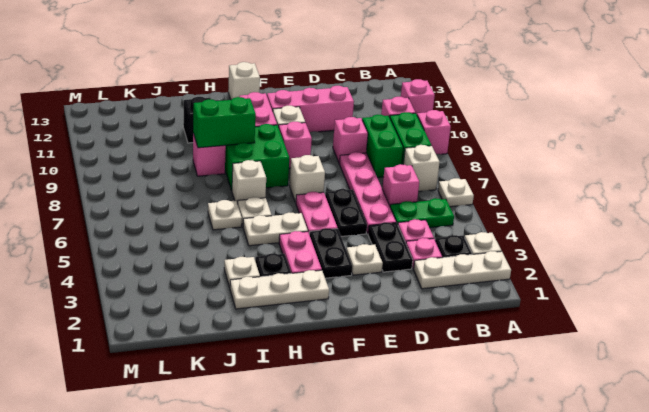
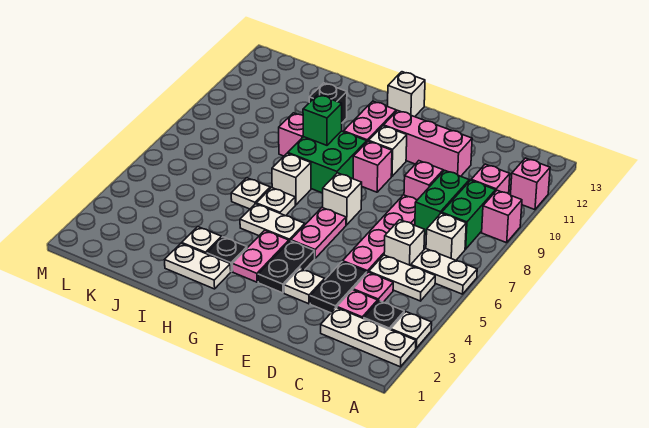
white plate A6 level 1 -> white plate A6:B6 level 1
green plate B5:C5 level 1 -> white plate B5:C5 level 1
pink brick C6 level 1 -> white brick C6 level 1
black plate E5:E6 level 1 -> none
white plate G2:I2 level 1 -> white plate H2:I2 level 1
green brick H9:I9 level 2 -> green brick H9 level 2

